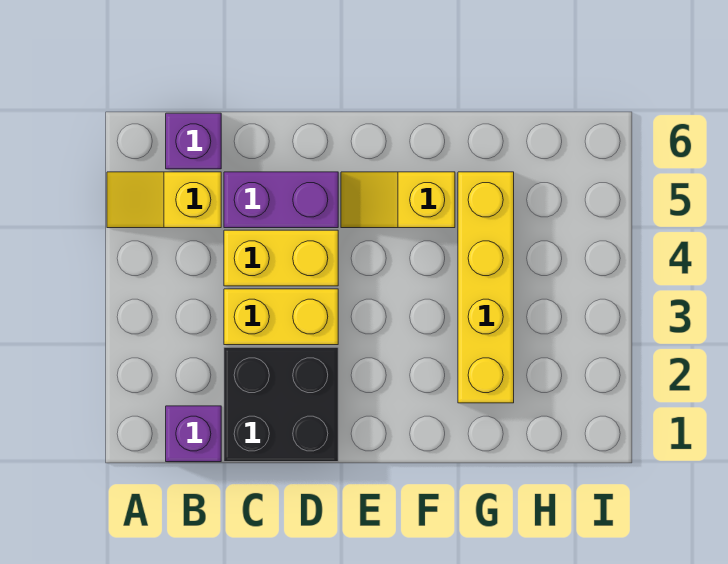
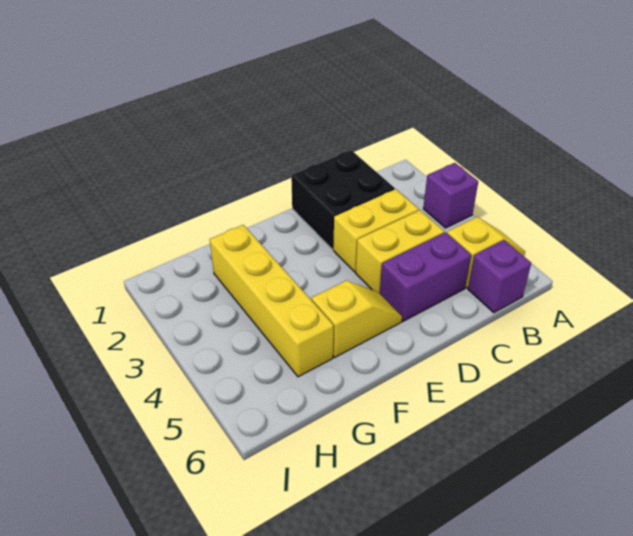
purple brick B1 level 1 -> purple brick A3 level 1

